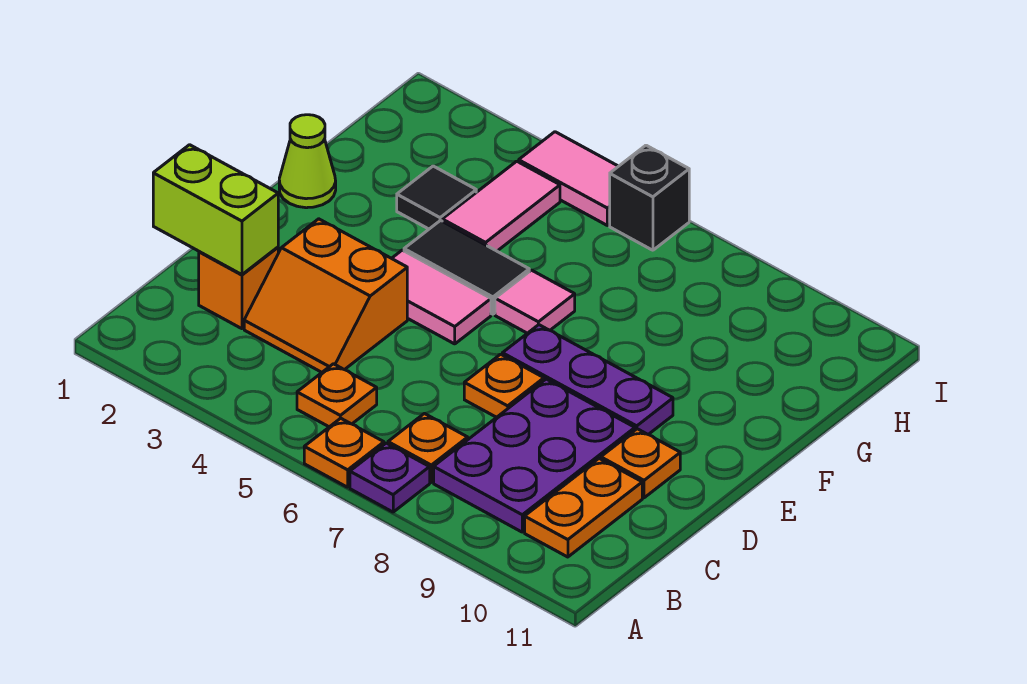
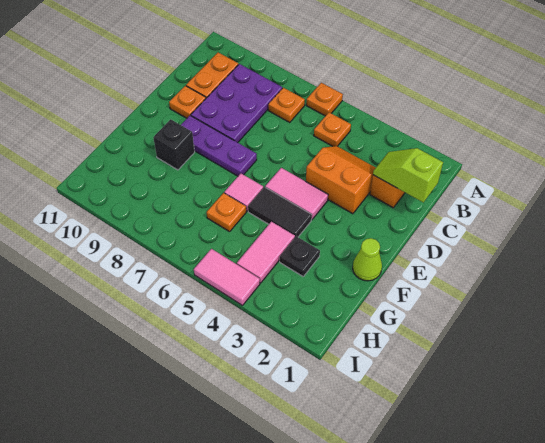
purple plate A7 level 1 -> none
lime brick C1:C2 level 2 -> lime slope C1:C2 level 2 top 1
orange plate D7 level 1 -> orange plate G6 level 1
black tile G3 level 1 -> black plate G3 level 1
black brick I6 level 1 -> black brick F9 level 1

